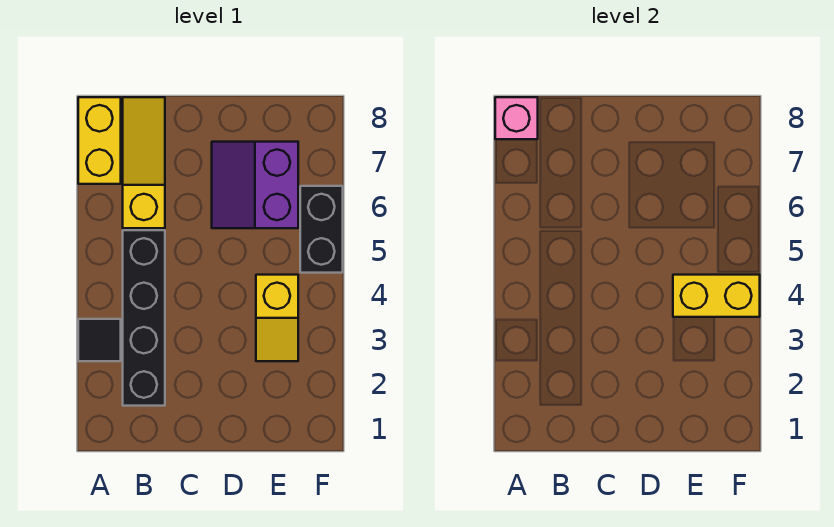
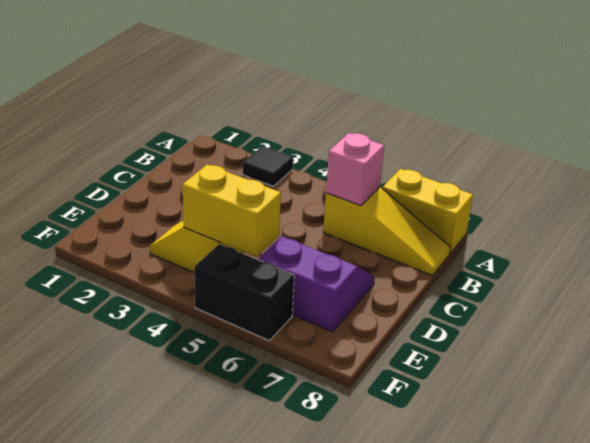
pink brick A8 level 2 -> pink brick B6 level 2
black brick B2:B5 level 1 -> none
yellow brick E4:F4 level 2 -> yellow brick E4:E5 level 2

